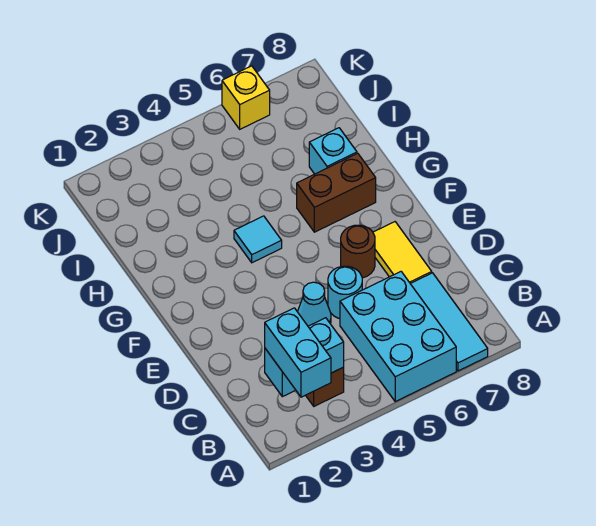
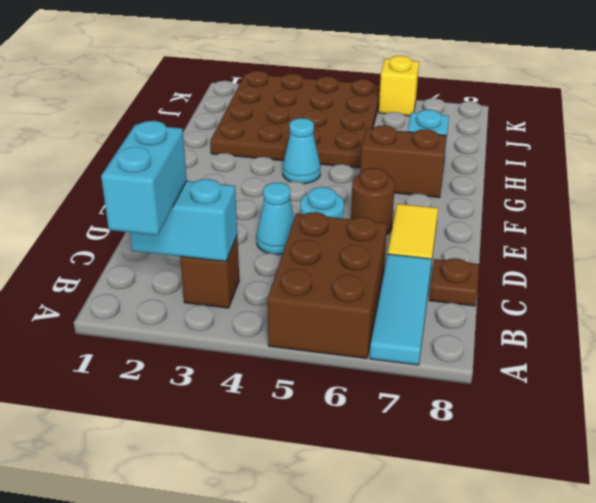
cyan brick A5:C6 level 1 -> brown brick A5:C6 level 1
none -> brown plate C8 level 1
cyan tile G4 level 1 -> cyan cone G4 level 1
none -> brown plate H2:K5 level 1

